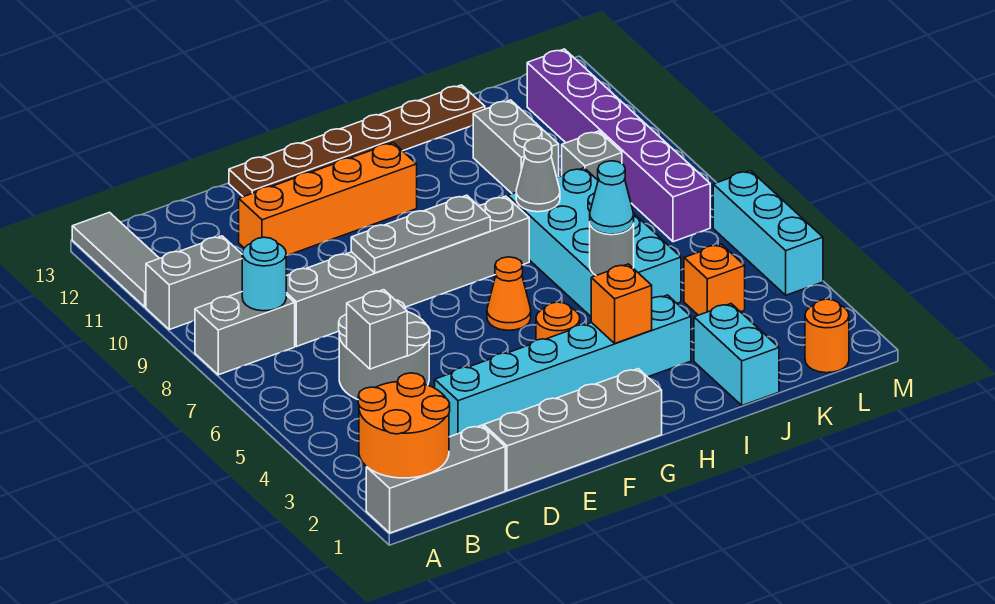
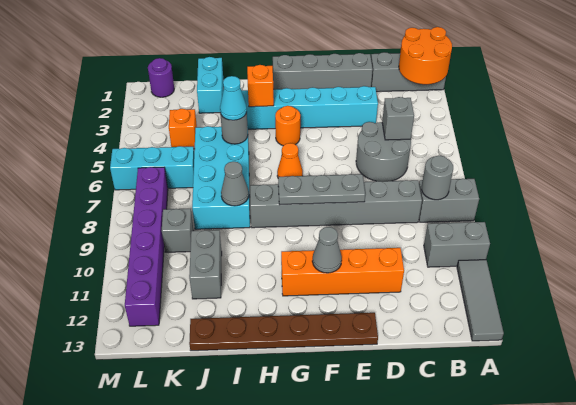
cyan round brick B8 level 2 -> grey round brick B8 level 2
none -> grey cone F11 level 2
orange round brick L1 level 1 -> purple round brick L1 level 1
cyan brick M4:M6 level 1 -> cyan brick K6:M6 level 1

